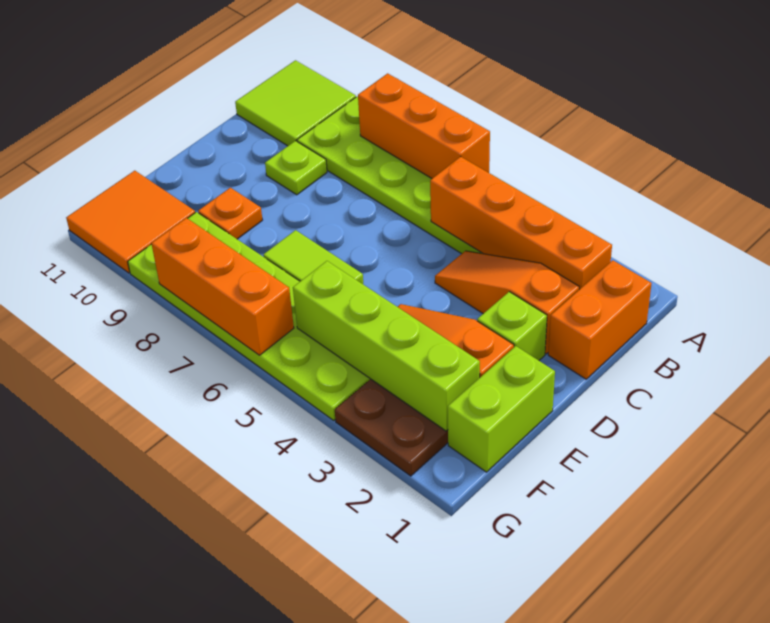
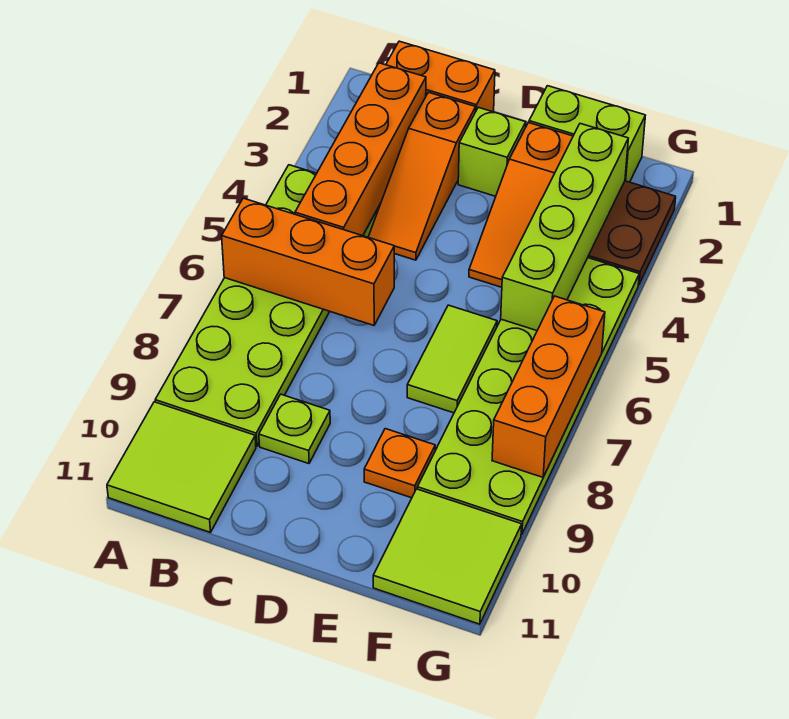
orange brick A6:A8 level 2 -> orange brick A6:C6 level 2
orange tile F10:G11 level 1 -> lime tile F10:G11 level 1

